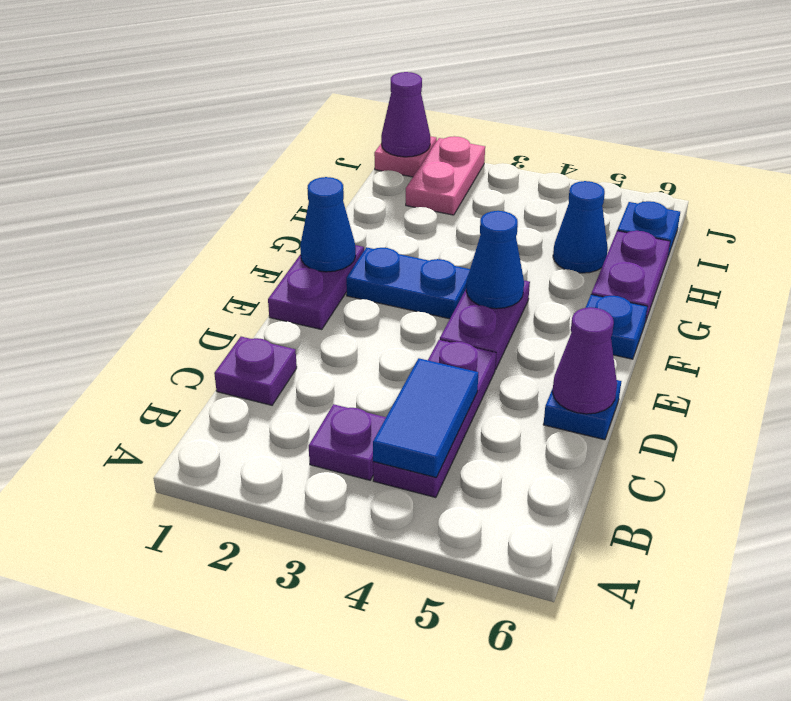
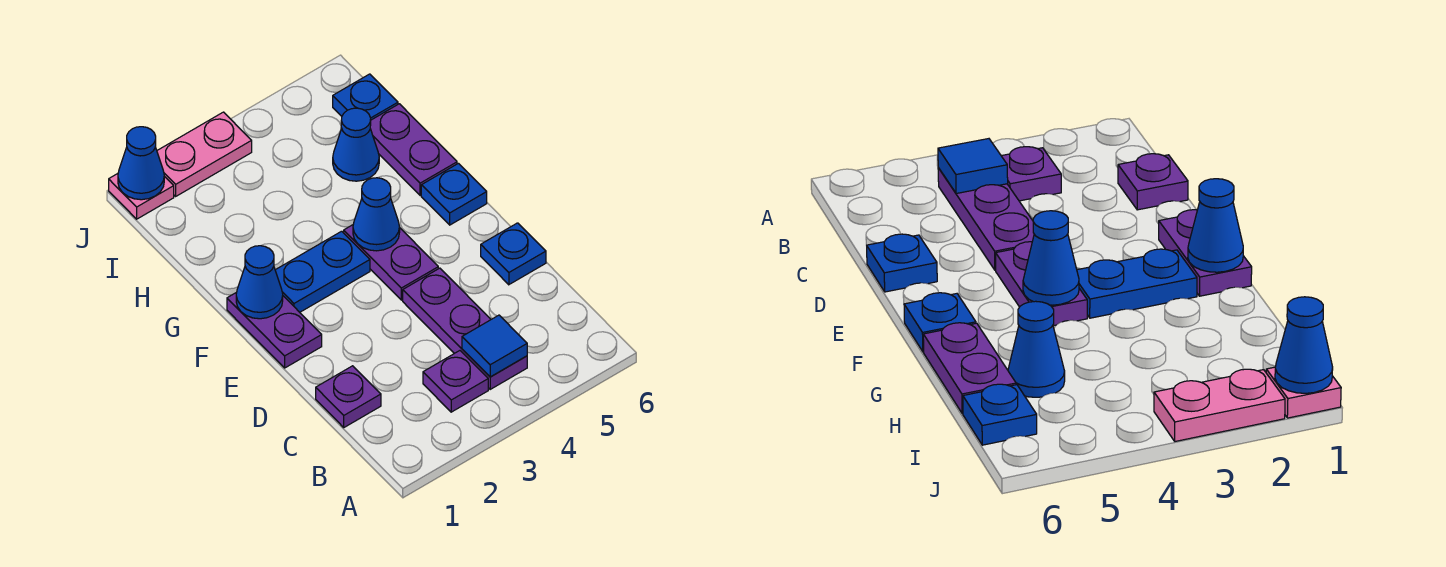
blue tile B4:C4 level 2 -> blue tile B4 level 2
purple cone D6 level 2 -> none
pink plate I2:J2 level 1 -> pink plate J2:J3 level 1
purple cone J1 level 2 -> blue cone J1 level 2

